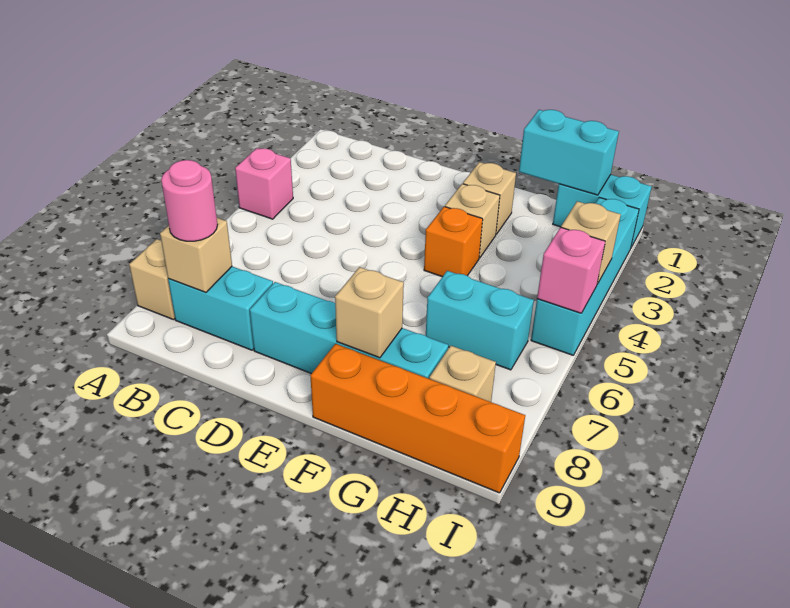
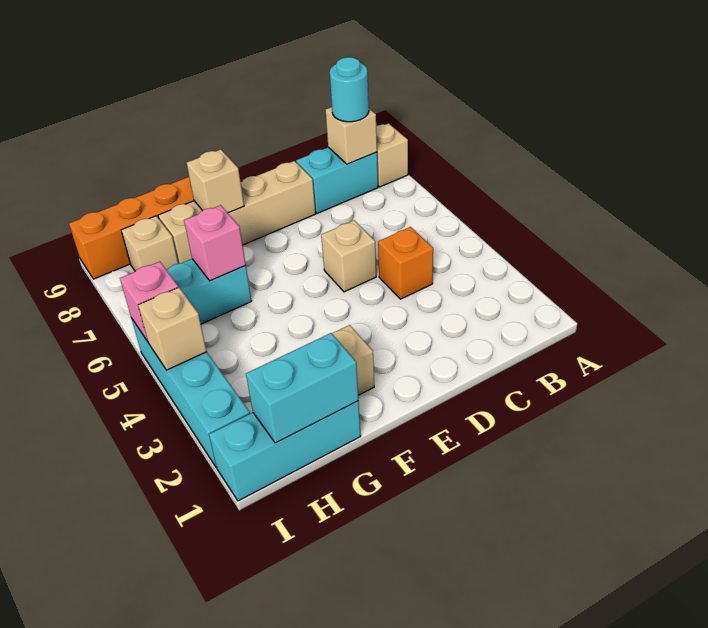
pink brick A4 level 1 -> pink brick G6 level 2
pink round brick B8 level 3 -> cyan round brick B8 level 3
cyan brick D8:G8 level 1 -> tan brick D8:G8 level 1
tan brick F3 level 1 -> tan brick D5 level 1
orange brick F4 level 1 -> orange brick C4 level 1
cyan brick H1:I1 level 1 -> cyan brick G1:I1 level 1

